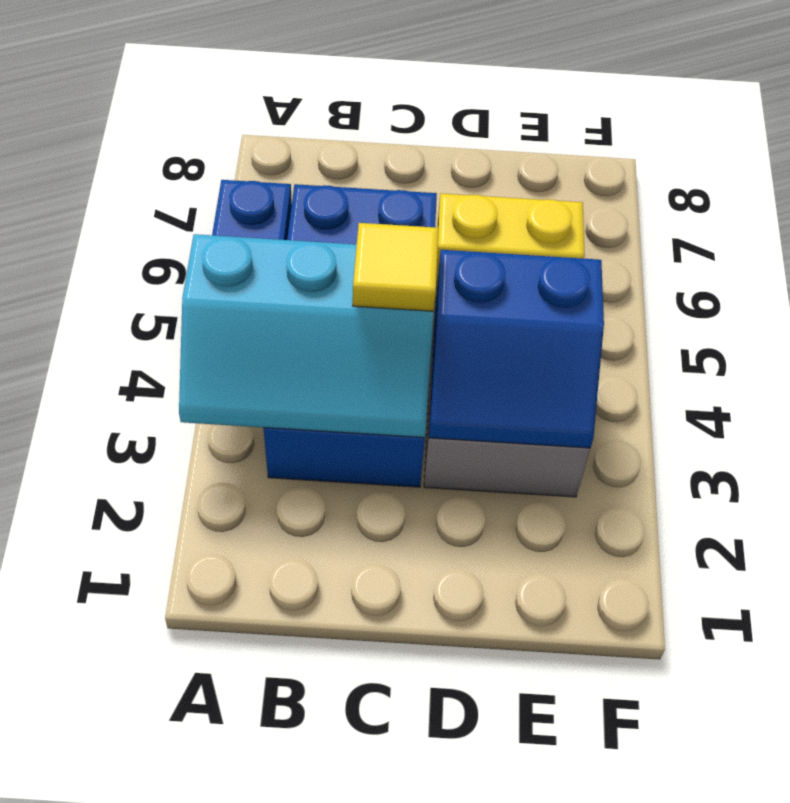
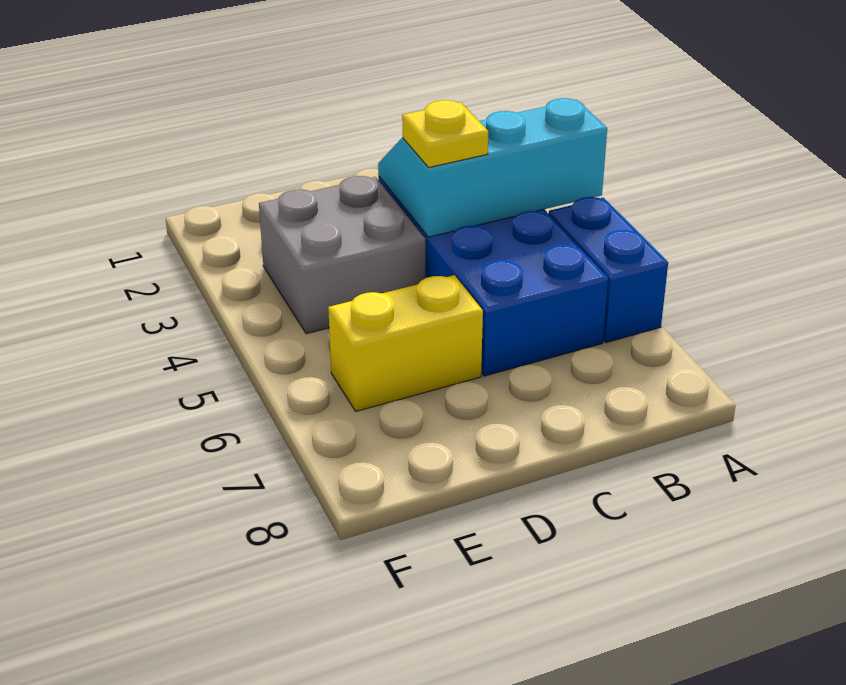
yellow tile C4 level 3 -> yellow plate C4 level 3
blue slope D3:E4 level 2 top 4 -> none

